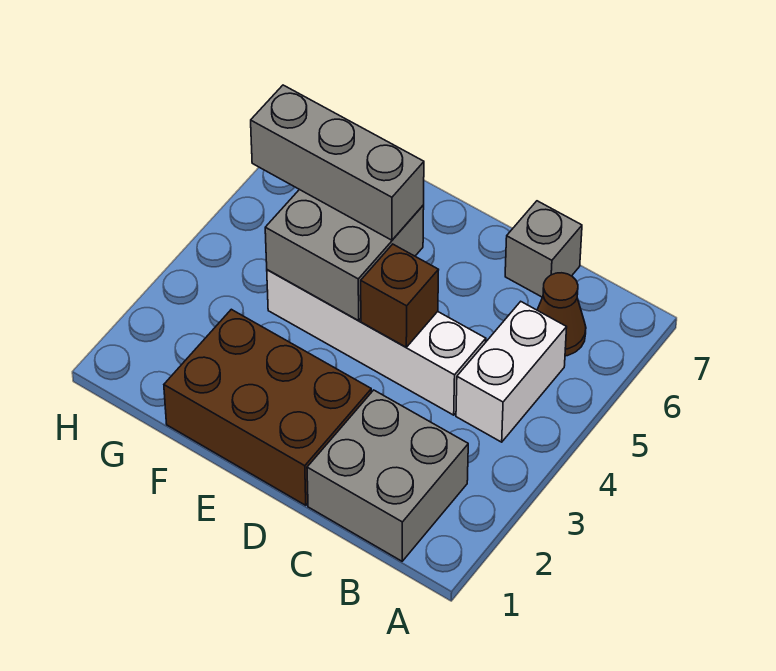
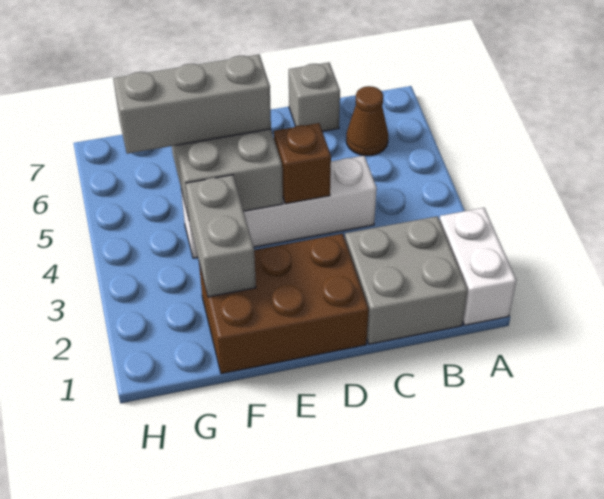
white brick B4:B5 level 1 -> white brick A1:A2 level 1
none -> grey brick F2:F3 level 2

